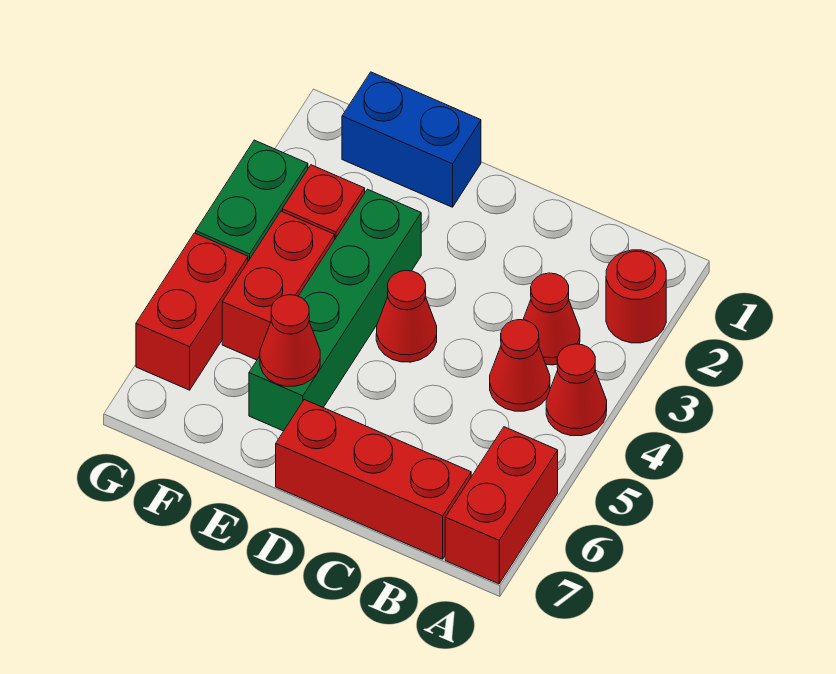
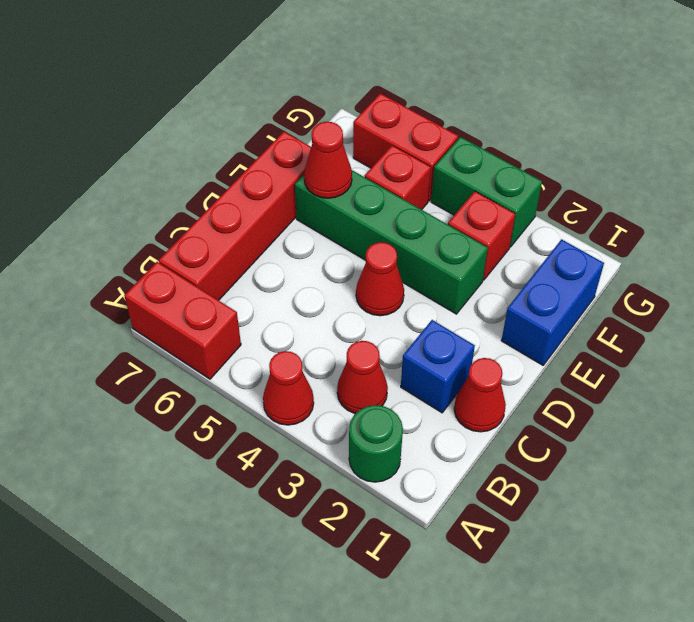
red round brick A2 level 1 -> green round brick A2 level 1
red cone B4 level 1 -> red cone C1 level 1
red brick B7:D7 level 1 -> red brick B7:E7 level 1
none -> blue brick C2 level 1
red brick F4:F5 level 1 -> red brick F5 level 1

